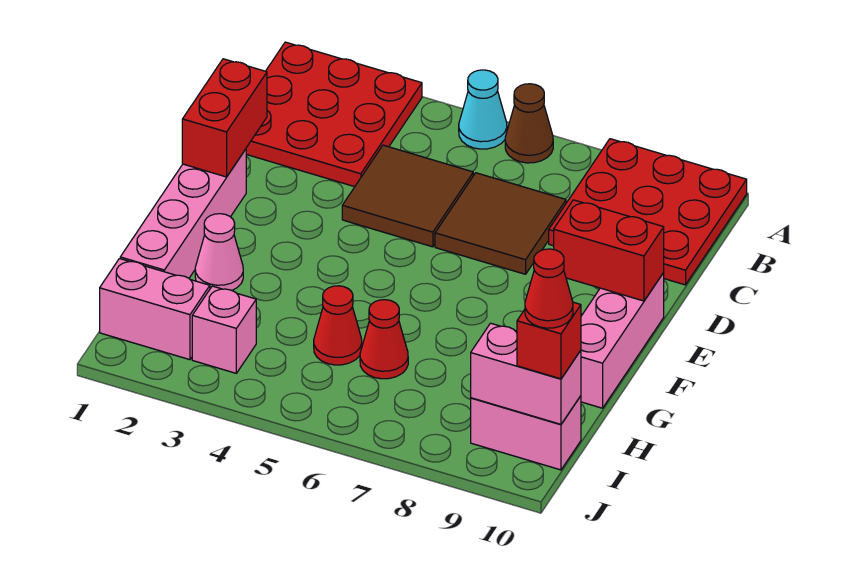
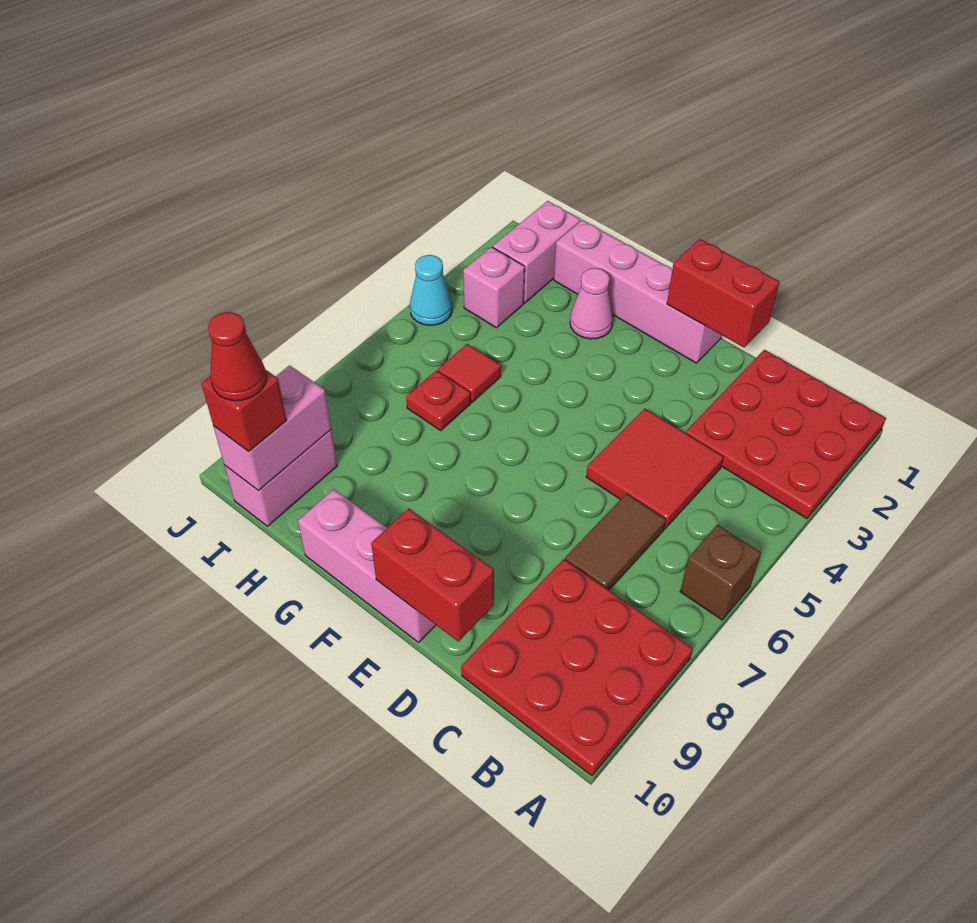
cyan cone A5 level 1 -> cyan cone J4 level 1
brown cone A6 level 1 -> brown brick A6 level 1
brown tile C4:D5 level 1 -> red tile C4:D5 level 1
brown tile C6:D7 level 1 -> brown tile C6:C7 level 1
red brick E9:E10 level 2 -> red brick D10:E10 level 2
red cone H5 level 1 -> red tile H5 level 1
red cone H6 level 1 -> red plate H6 level 1

